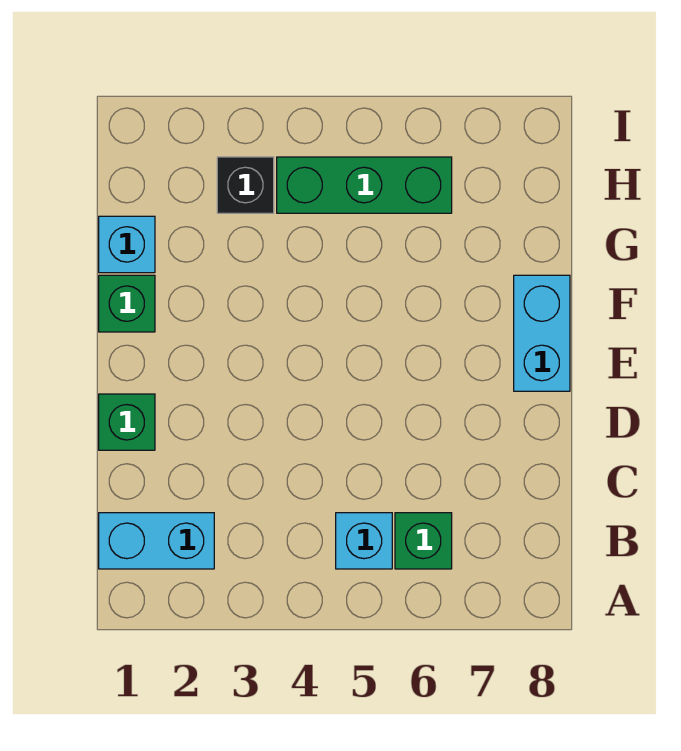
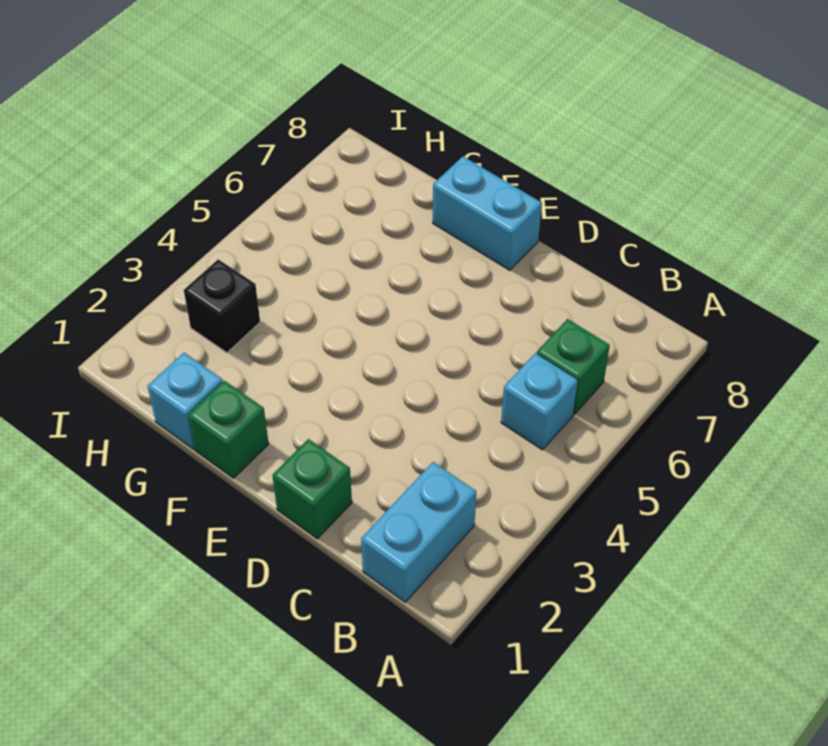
green brick H4:H6 level 1 -> none

